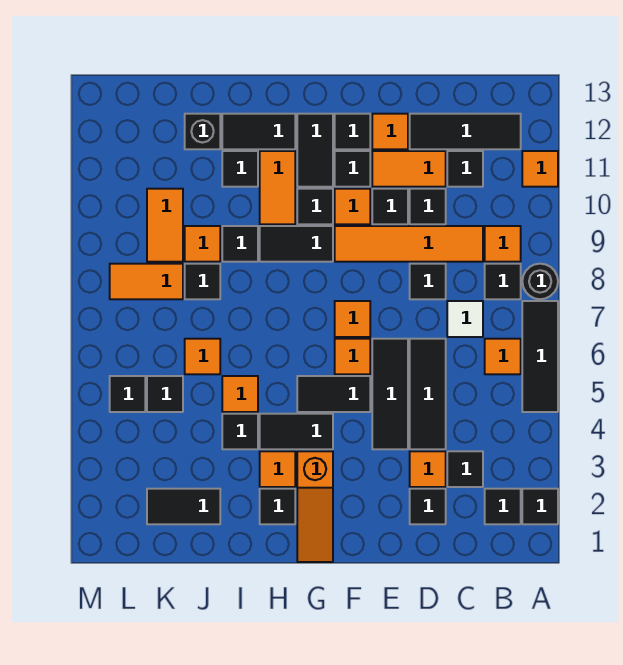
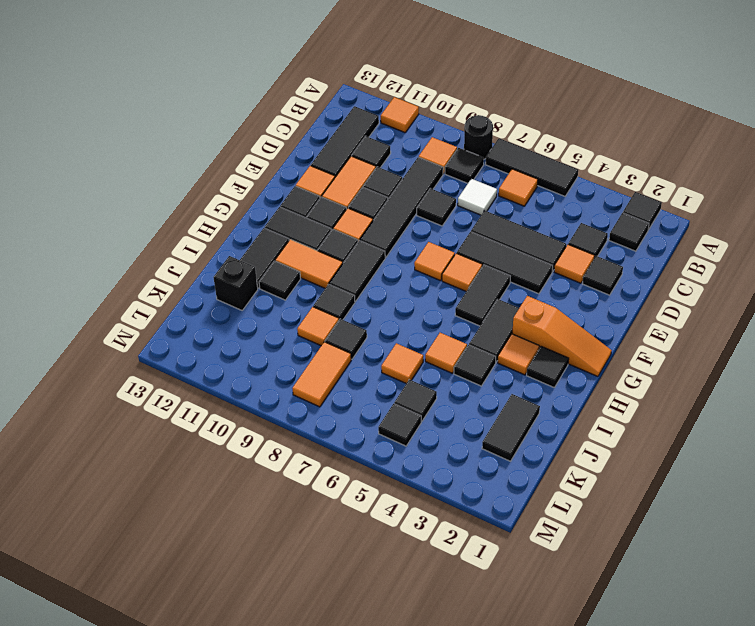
orange tile C9:F9 level 1 -> black tile C9:F9 level 1
orange tile K9:K10 level 1 -> none

